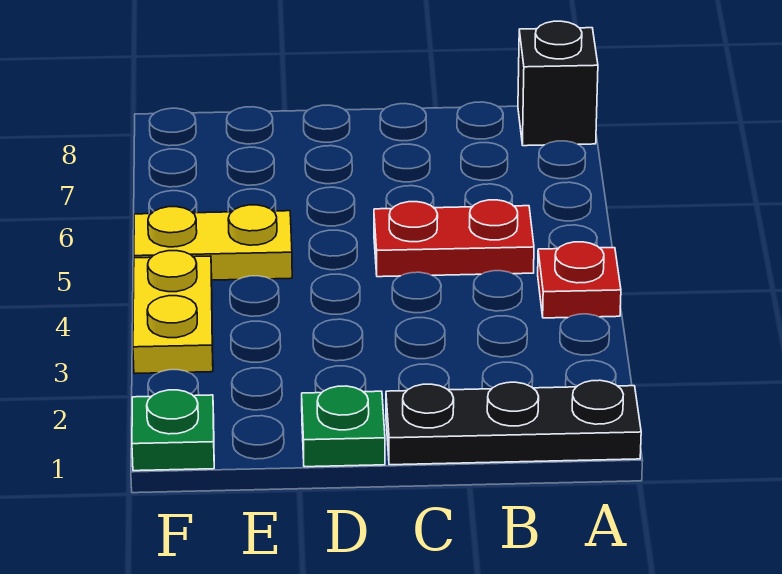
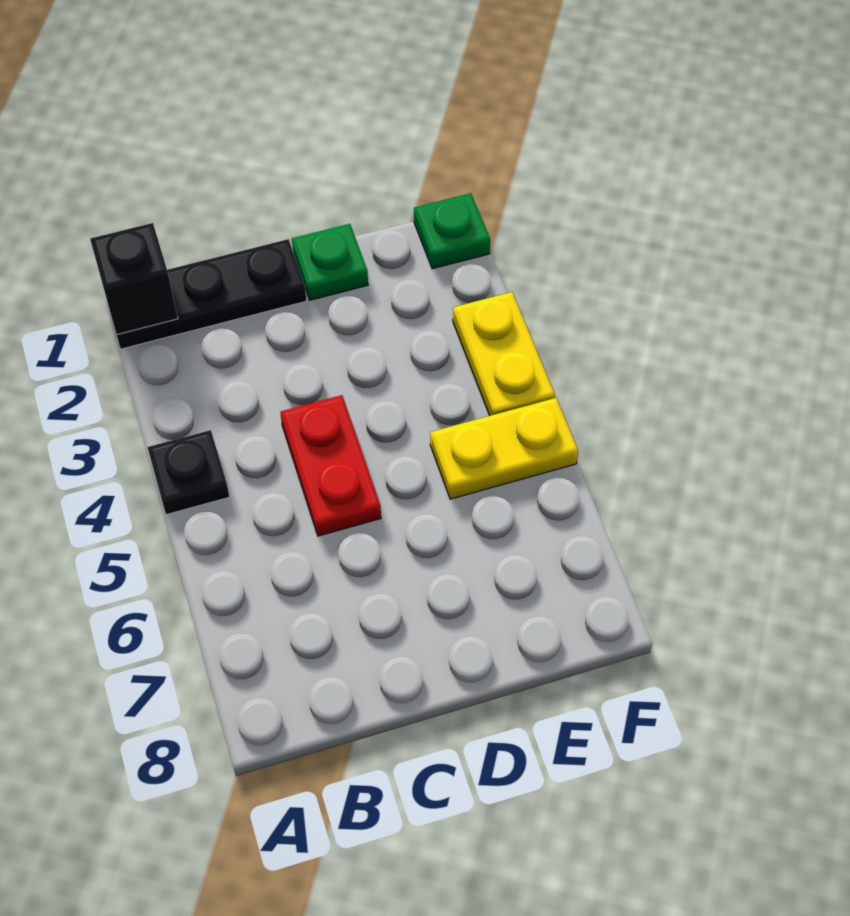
red plate A4 level 1 -> black plate A4 level 1
black brick A8 level 1 -> black brick A1 level 2
red plate B5:C5 level 1 -> red plate C4:C5 level 1

